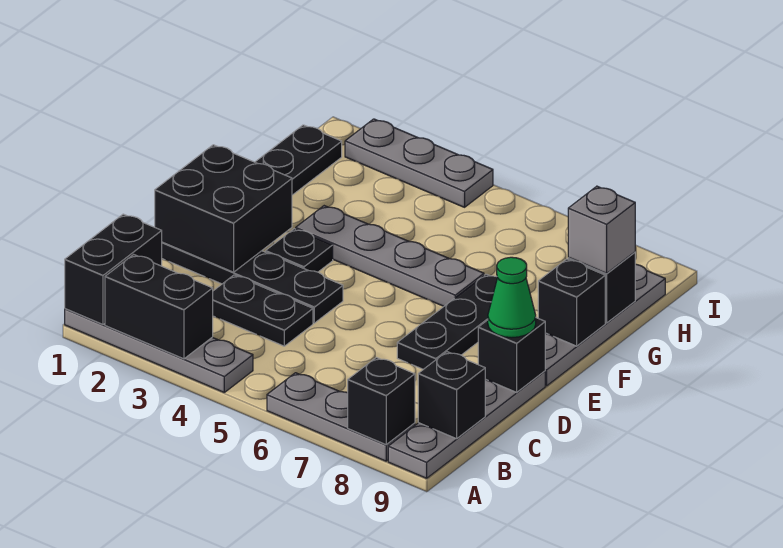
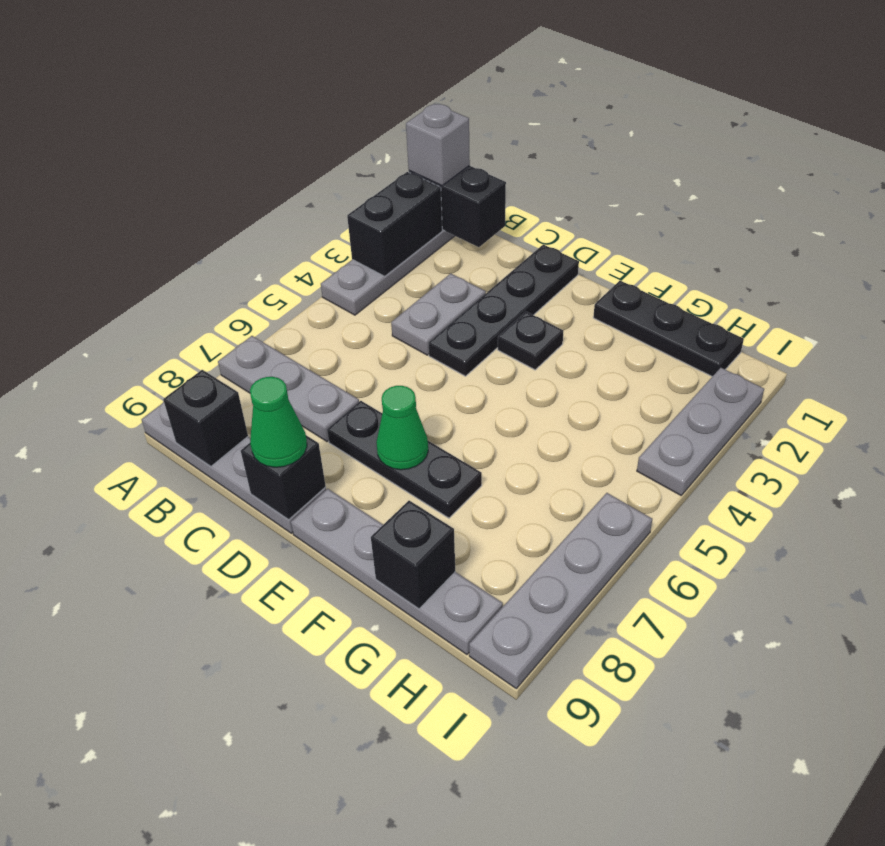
grey plate A6:A8 level 1 -> grey plate A7:C7 level 1
black brick A8 level 2 -> none
black plate C3:C4 level 1 -> grey plate C3:C4 level 1
black brick D1:E2 level 2 -> none
none -> green cone E7 level 2
grey plate F3:F6 level 1 -> grey plate I6:I9 level 1
black brick F9 level 2 -> none
grey brick G9 level 3 -> grey brick A1 level 3

